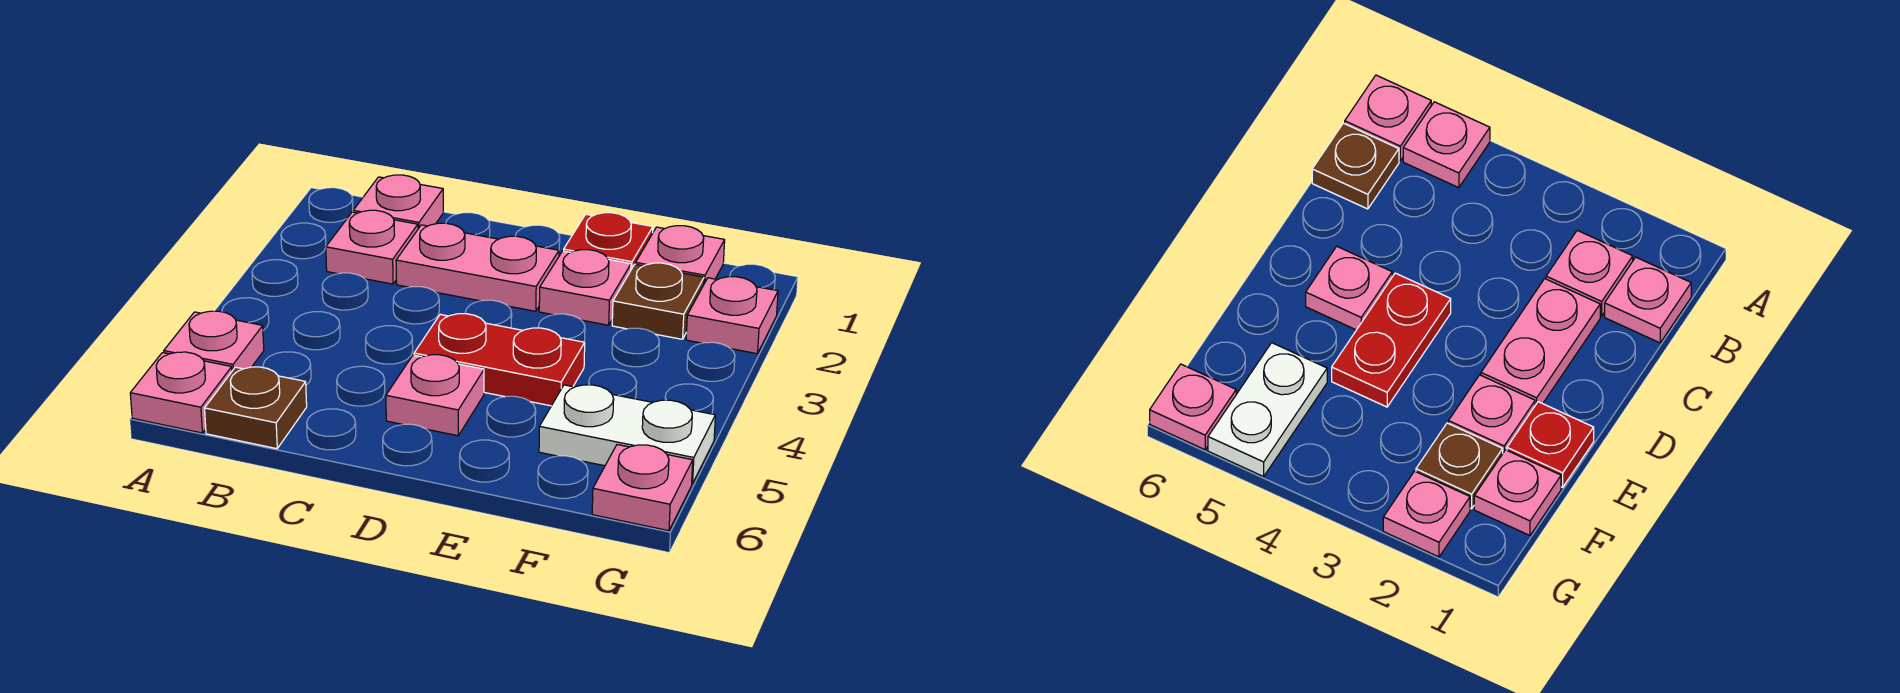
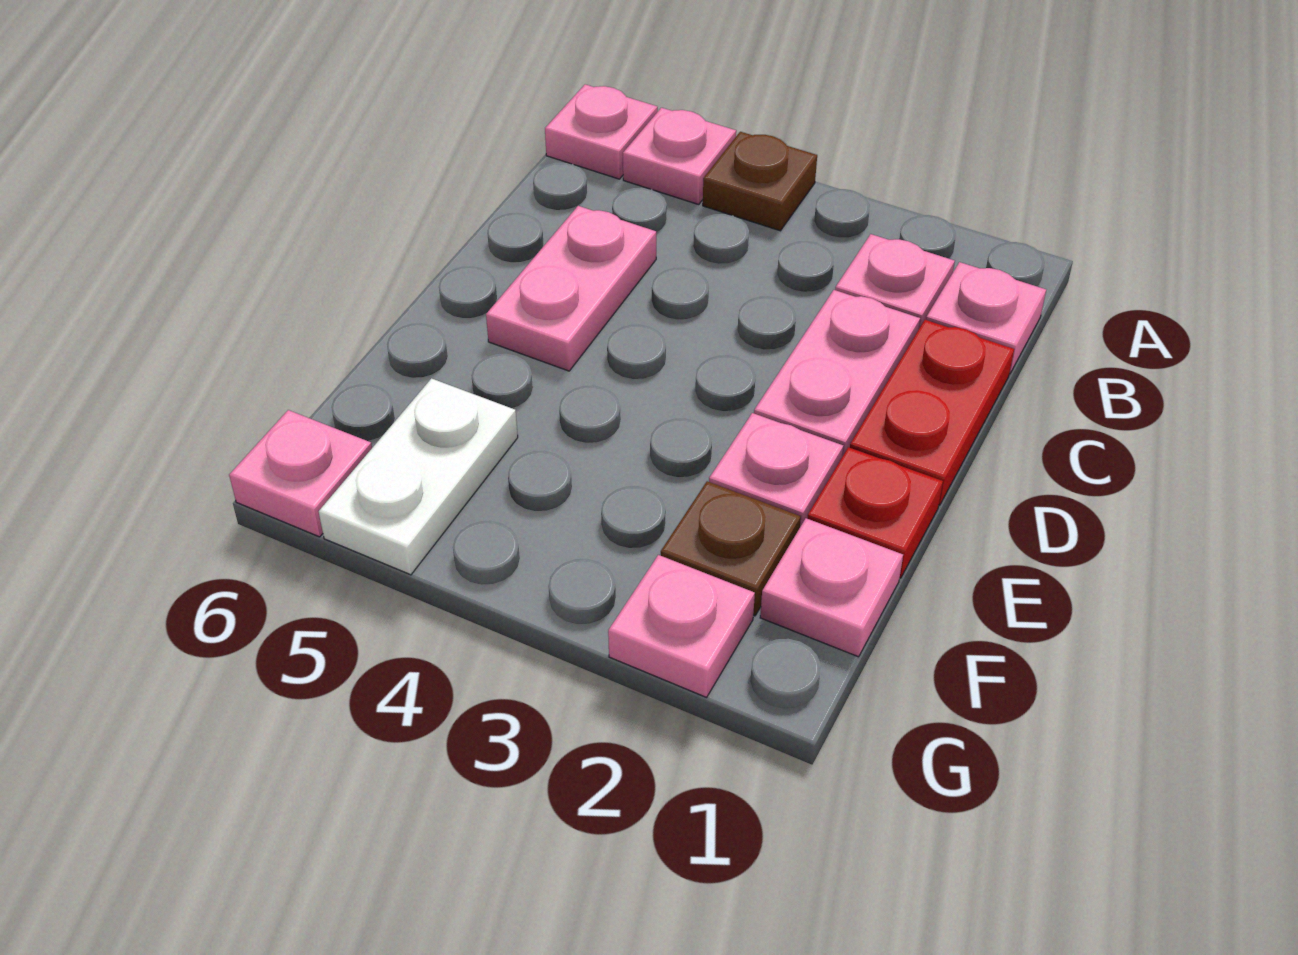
brown plate B6 level 1 -> brown plate A4 level 1
red plate D4:E4 level 1 -> red plate C1:D1 level 1
pink plate D5 level 1 -> pink plate C5:D5 level 1

